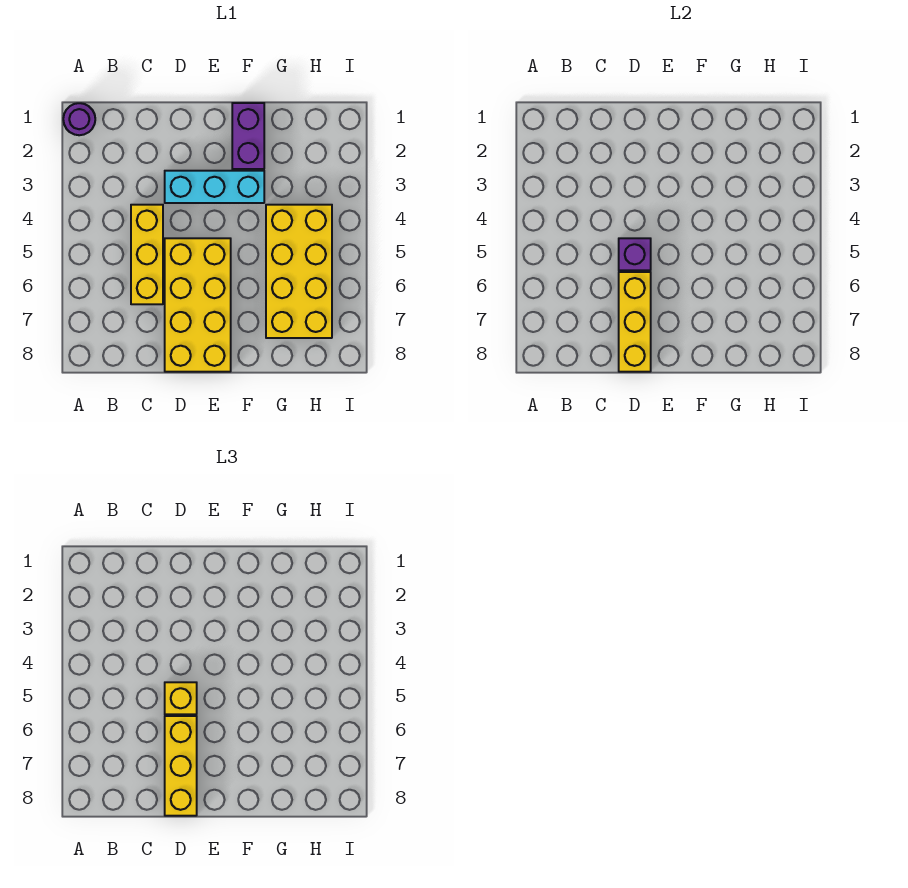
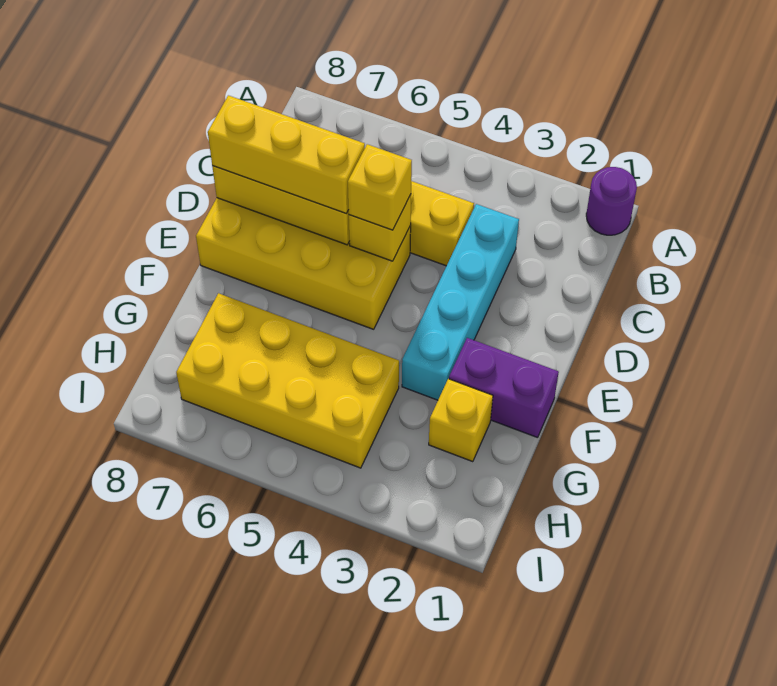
cyan brick D3:F3 level 1 -> cyan brick C3:F3 level 1
purple brick D5 level 2 -> yellow brick D5 level 2
none -> yellow brick G2 level 1

